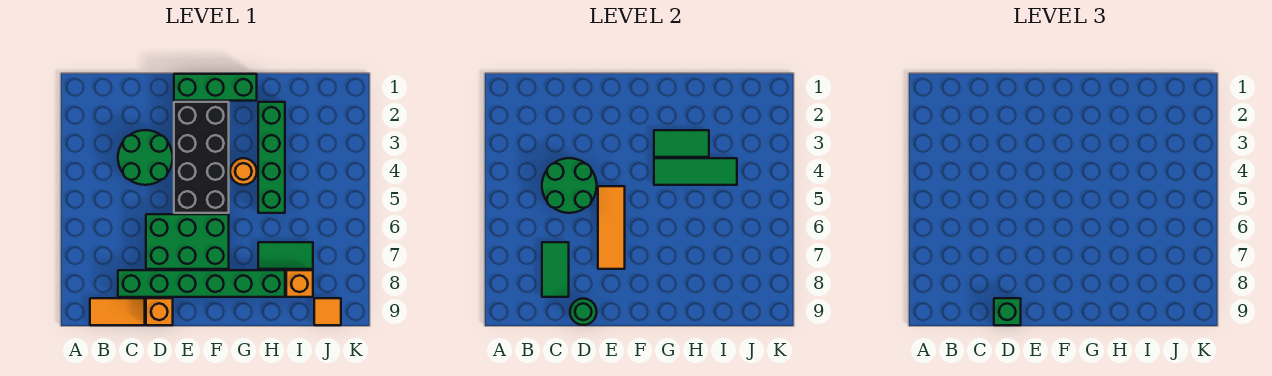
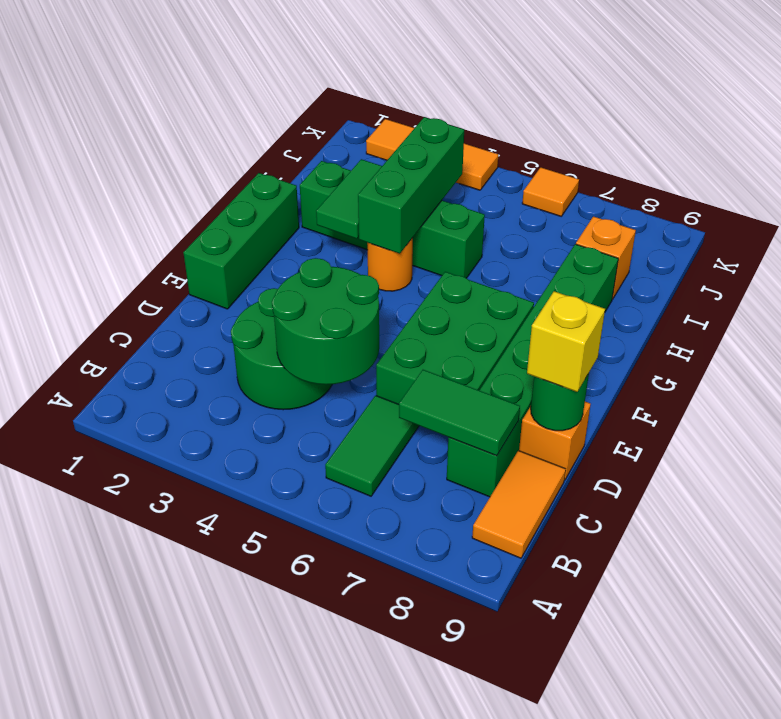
green brick D9 level 3 -> yellow brick D9 level 3
black brick E2:F5 level 1 -> none
orange tile E5:E7 level 2 -> orange tile K2:K4 level 1
green tile G4:I4 level 2 -> green brick G4:I4 level 2
green tile H7:I7 level 1 -> green tile B6:C6 level 1
orange tile J9 level 1 -> orange tile K6 level 1

